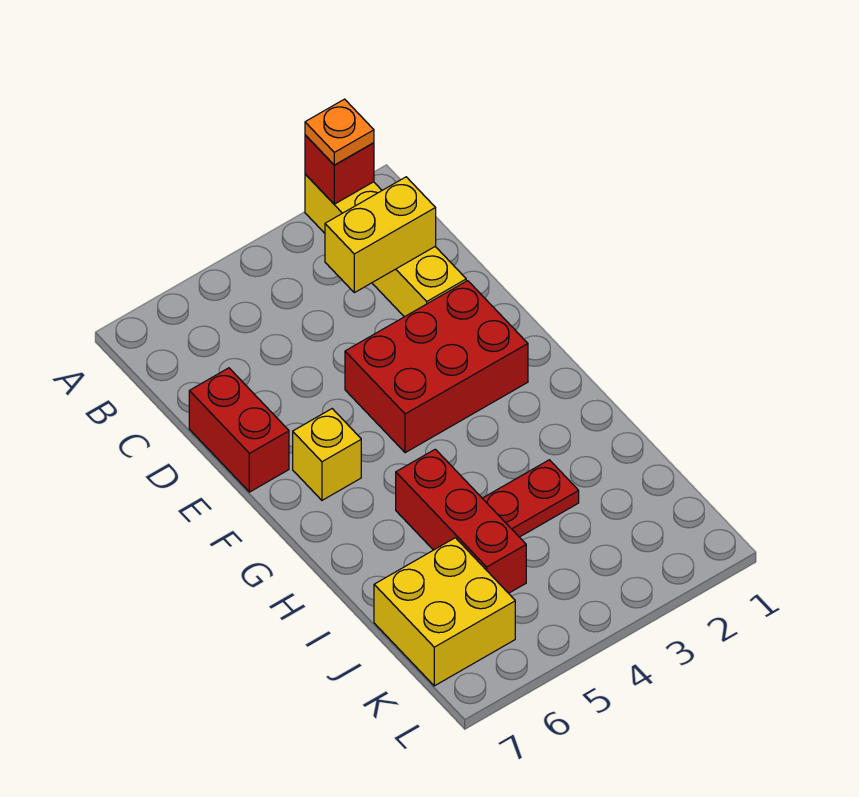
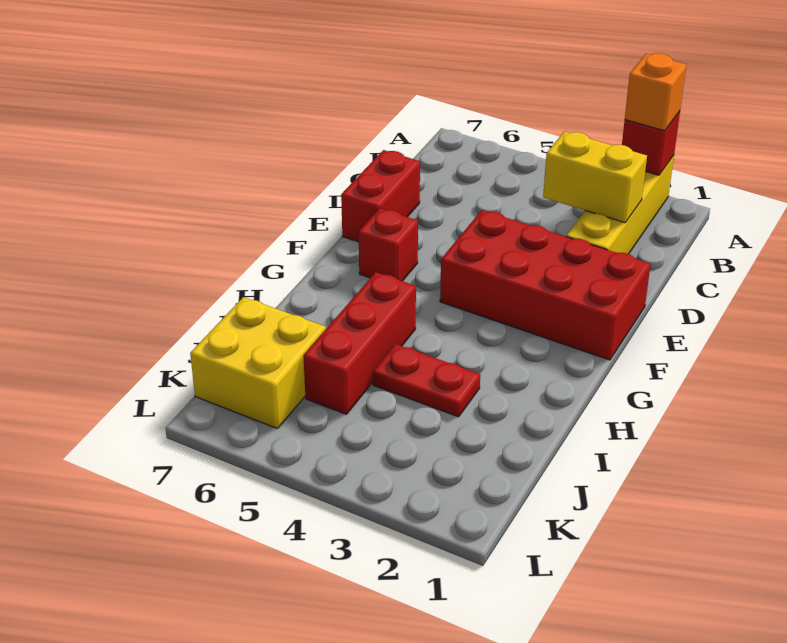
orange plate A2 level 3 -> orange brick A2 level 3
red brick E2:F4 level 1 -> red brick E1:F4 level 1
yellow brick F6 level 1 -> red brick F6 level 1

